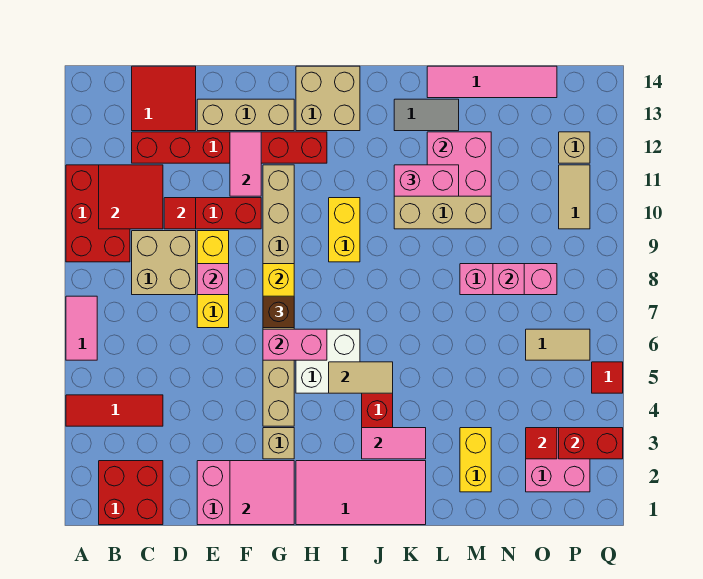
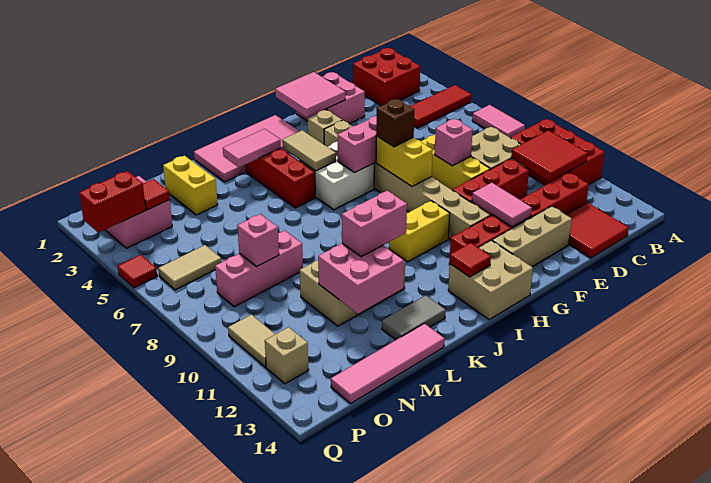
red tile D10 level 2 -> red tile I13 level 2
tan tile I5:J5 level 2 -> tan tile I4:I5 level 2
yellow brick I9:I10 level 1 -> yellow brick H10:I10 level 1

